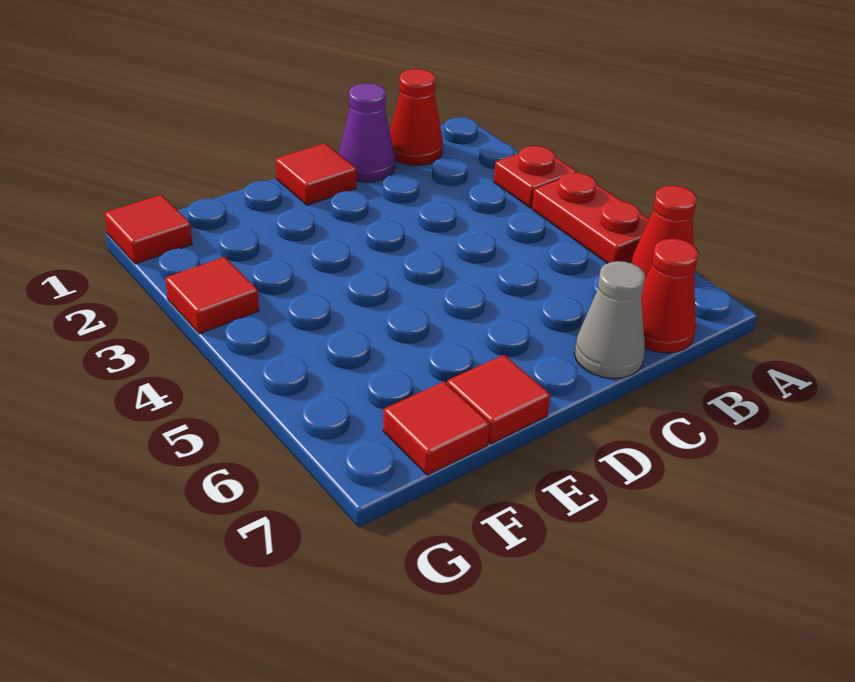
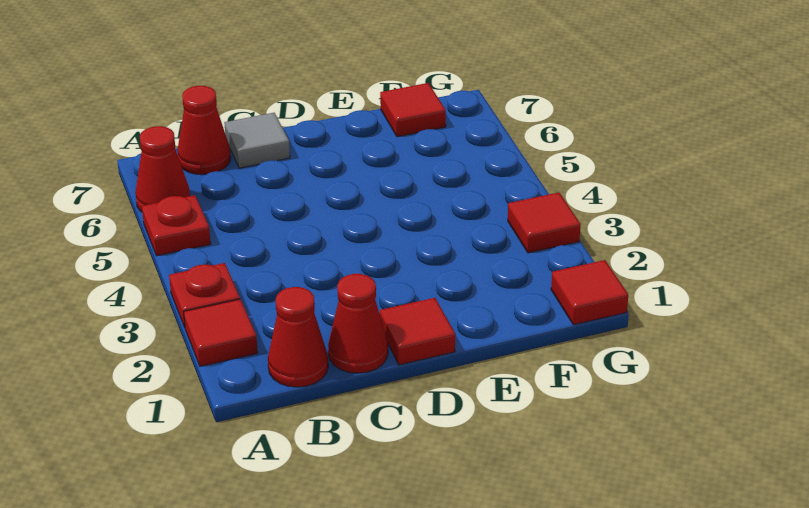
red plate A4:A5 level 1 -> red plate A5 level 1
purple cone C1 level 1 -> red cone C1 level 1
grey cone C7 level 1 -> grey tile C7 level 1
red tile E7 level 1 -> red tile A2 level 1

